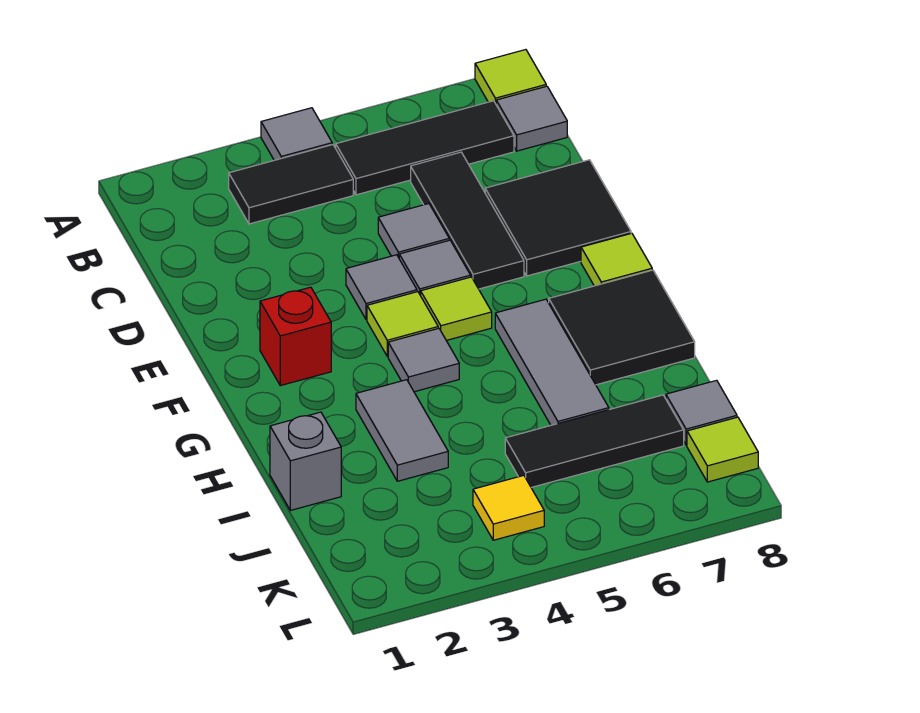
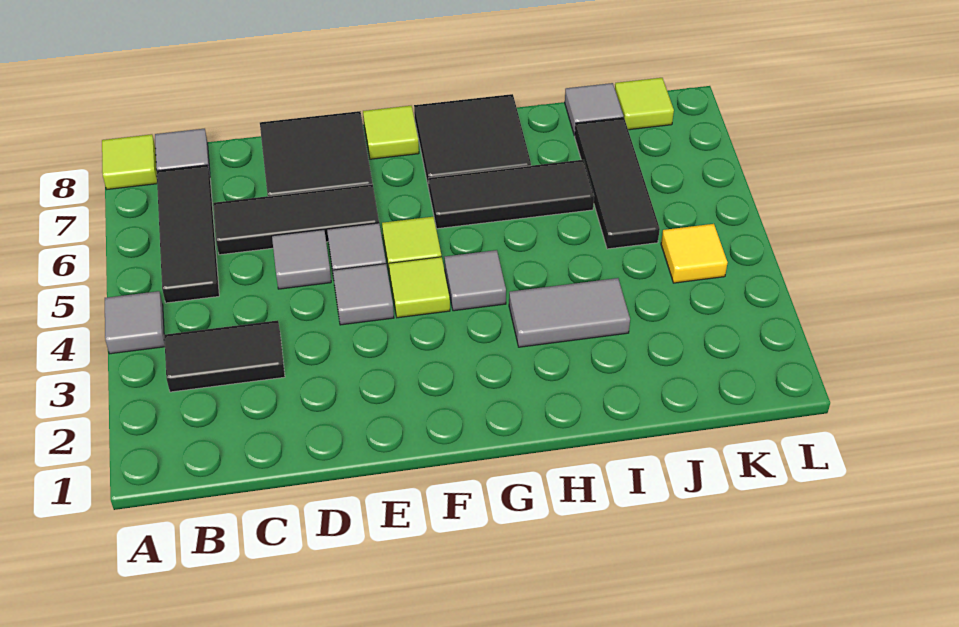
black tile B3:B4 level 1 -> black tile B3:C3 level 1
red brick F2 level 1 -> none
grey tile G6:I6 level 1 -> black tile G6:I6 level 1
grey brick I1 level 1 -> none

